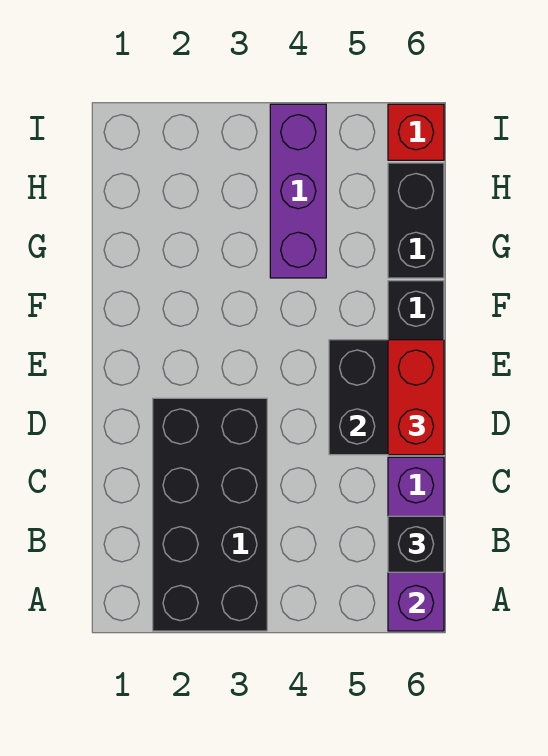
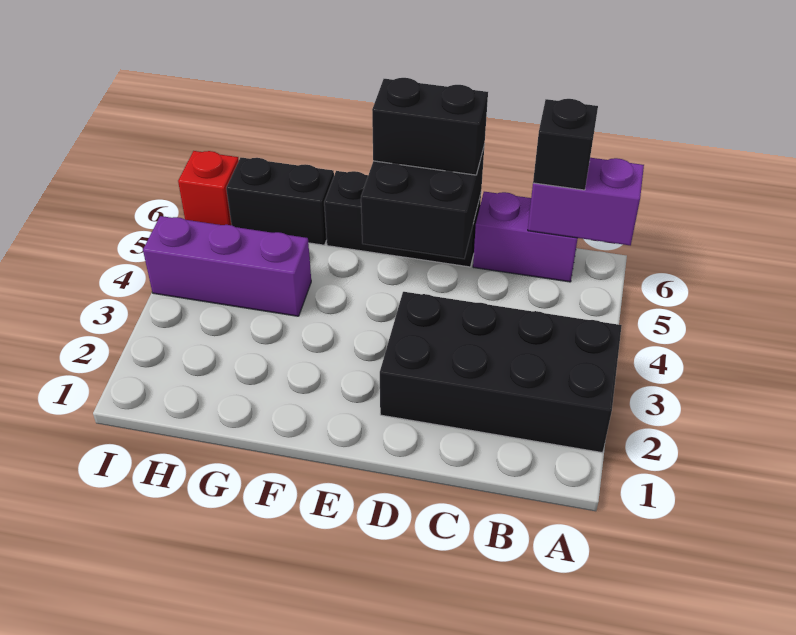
red brick D6:E6 level 3 -> black brick D6:E6 level 3

